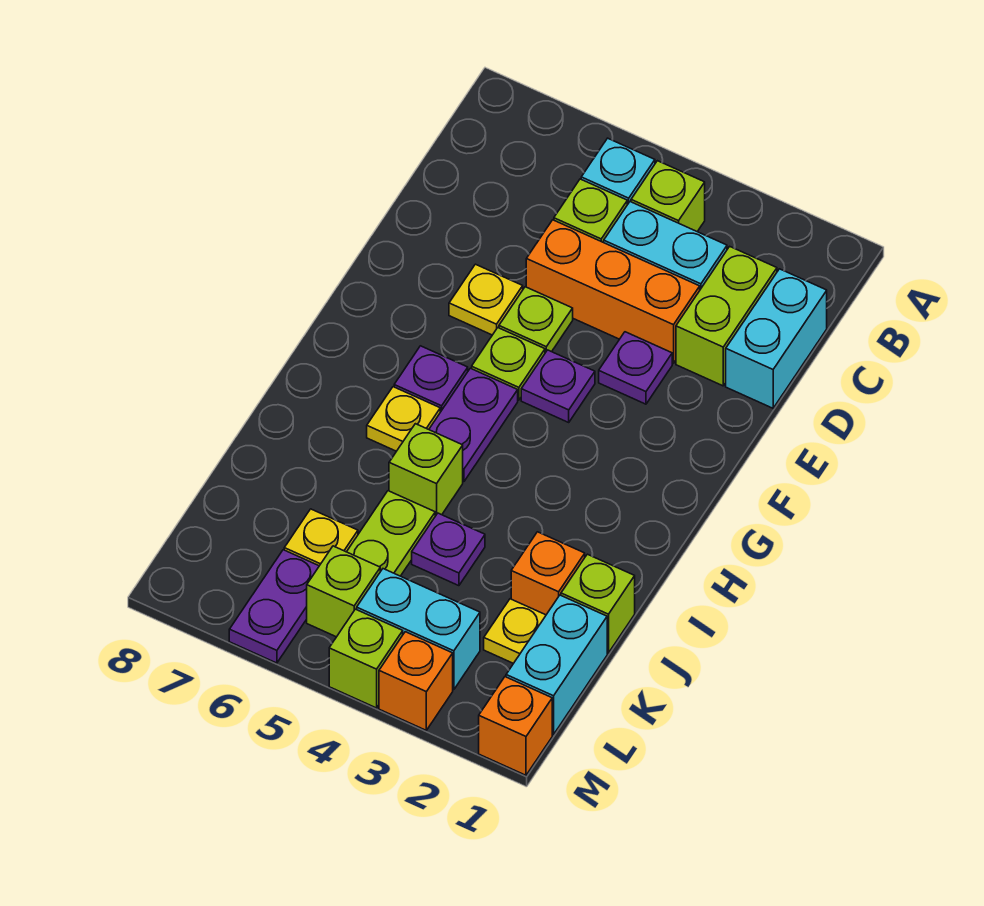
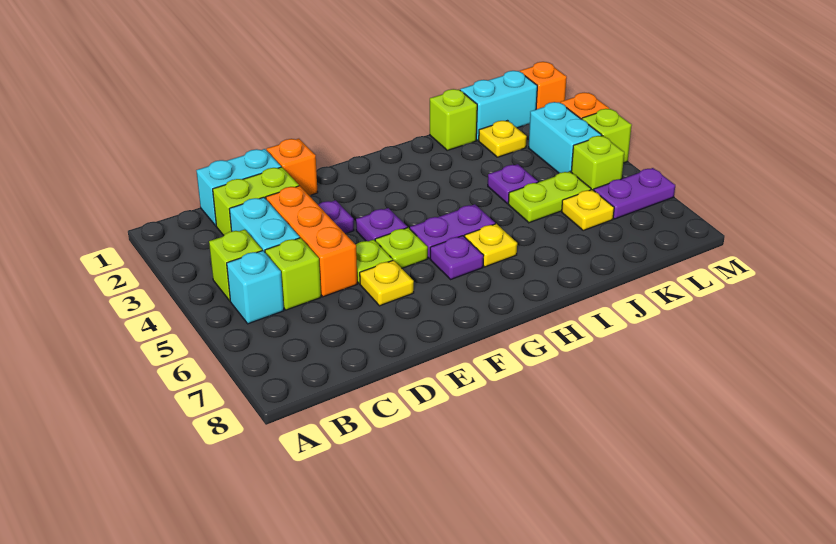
lime brick I5 level 1 -> none
orange brick J2 level 1 -> orange brick E1 level 1

